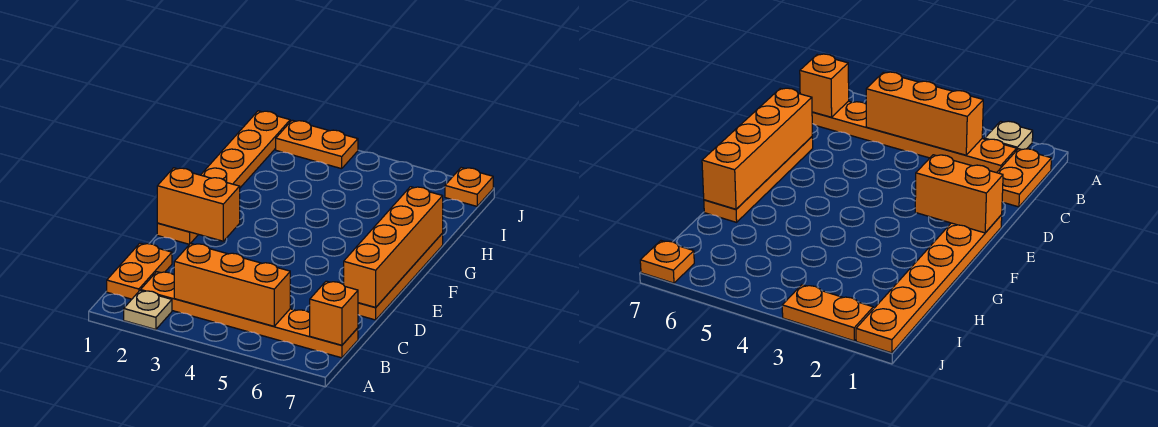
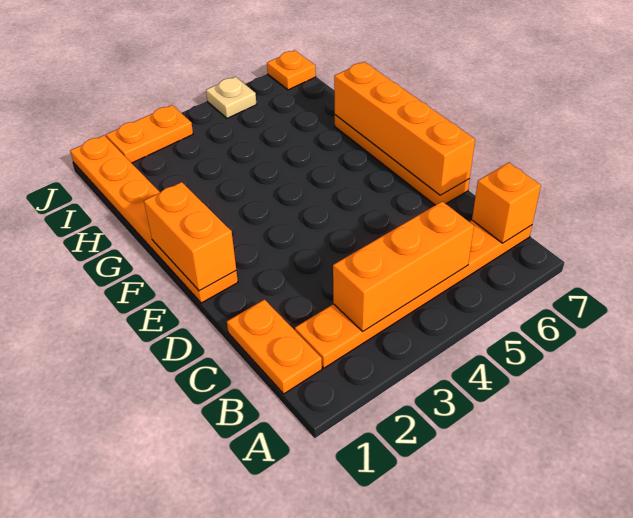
tan plate A2 level 1 -> tan plate J5 level 1
orange brick E1:E2 level 2 -> orange brick E1:F1 level 2

